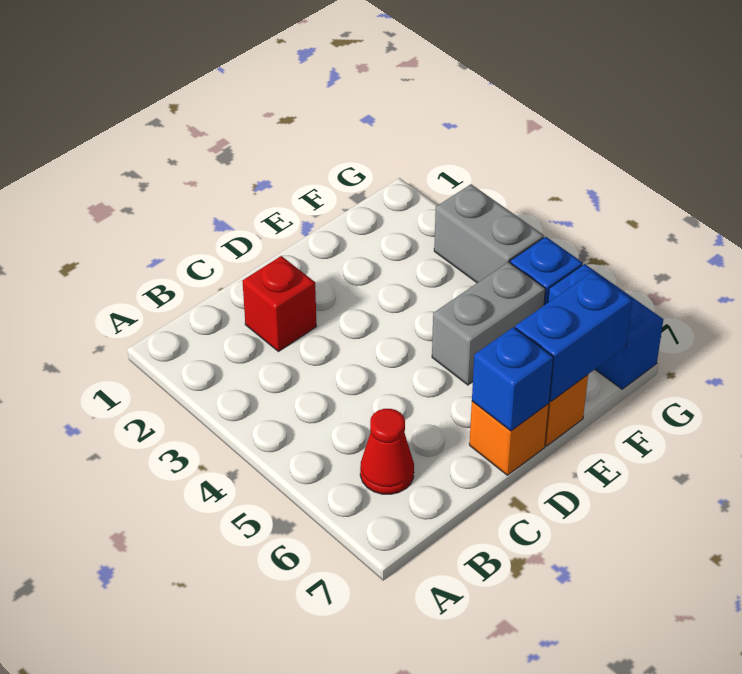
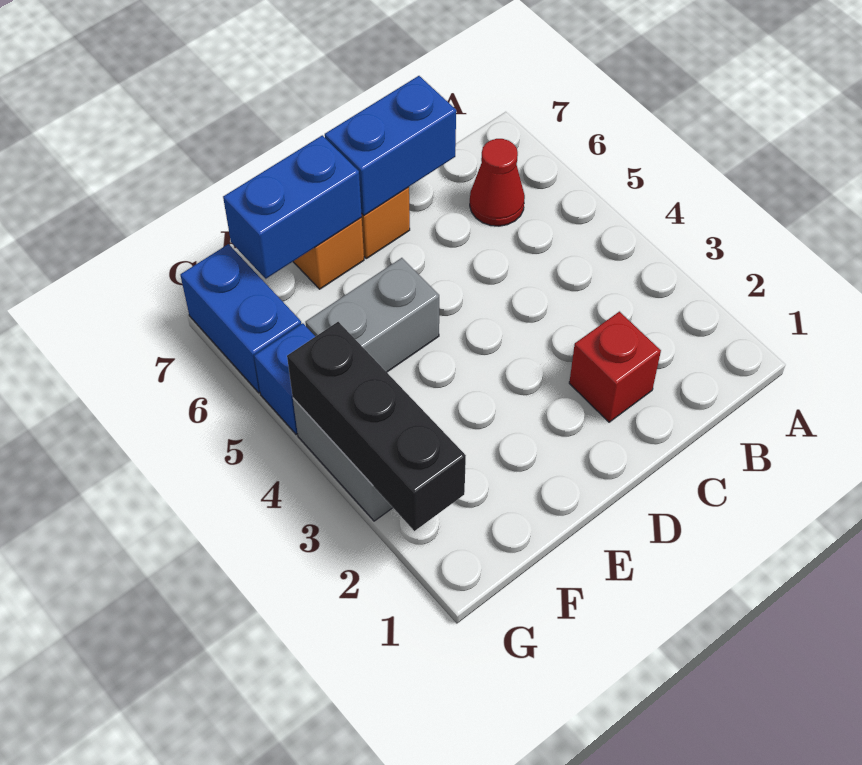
blue brick D7 level 2 -> blue brick C7:D7 level 2
none -> black brick G2:G4 level 2

